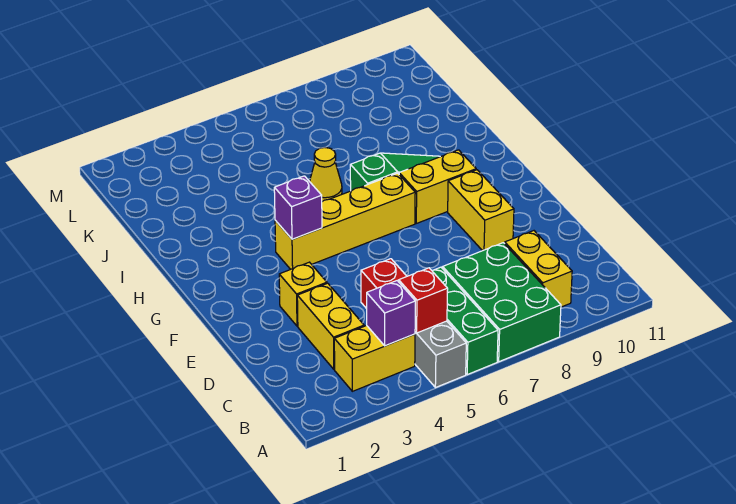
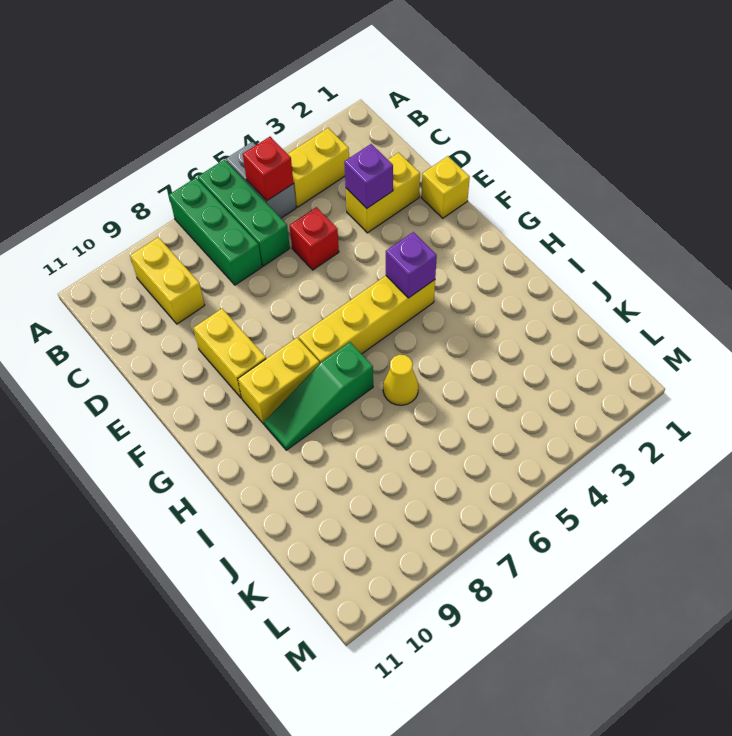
green brick A7:C8 level 1 -> green brick A7:C7 level 1
purple brick B4 level 2 -> purple brick D3 level 2
yellow brick C3:D3 level 1 -> yellow brick D2:D3 level 1
yellow brick E3 level 1 -> yellow brick E1 level 1

